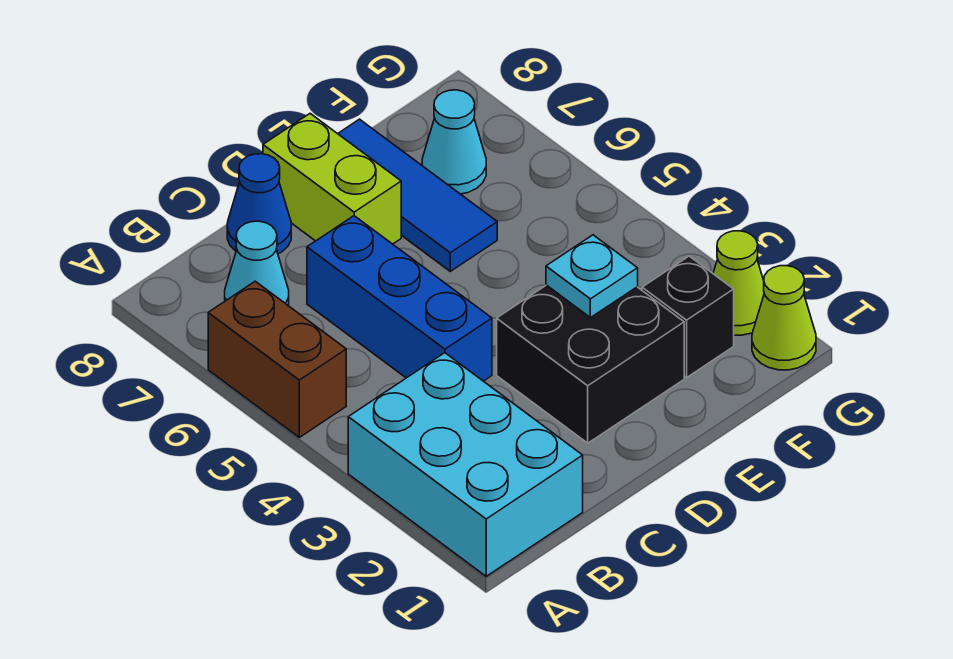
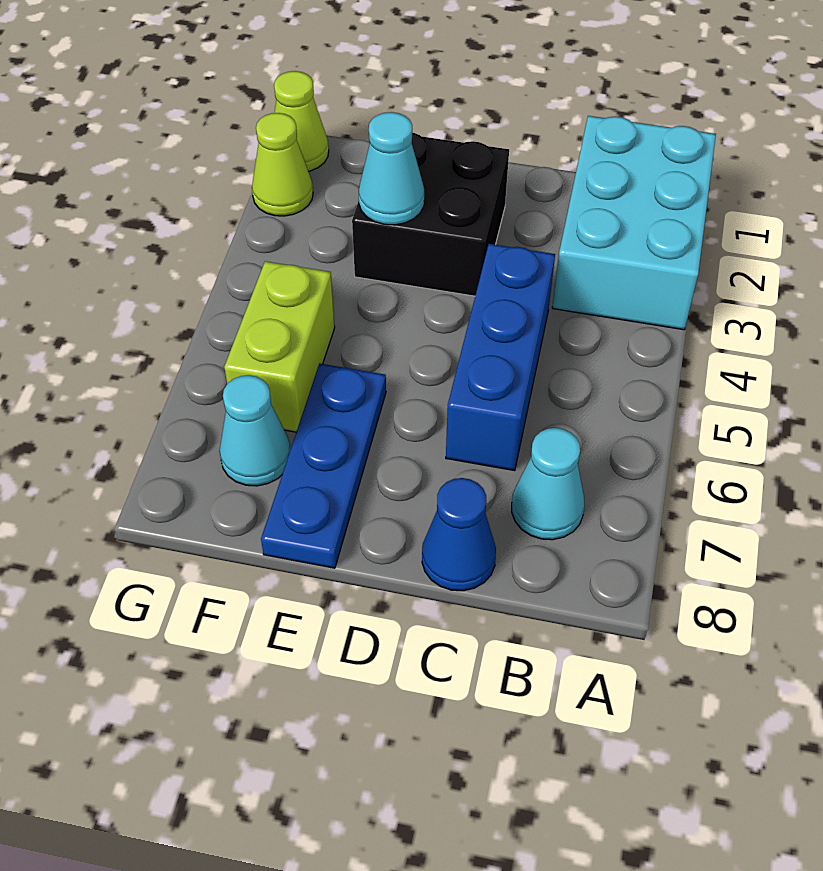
brown brick A5:A6 level 1 -> none
lime brick D7:D8 level 1 -> lime brick F5:F6 level 1
cyan plate E3 level 2 -> cyan cone E3 level 2
blue tile E6:E8 level 1 -> blue plate E6:E8 level 1
black brick F2 level 1 -> none

